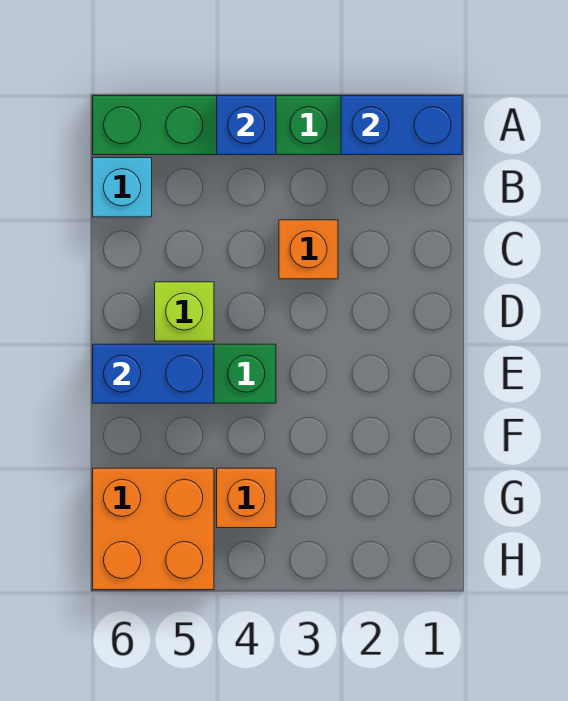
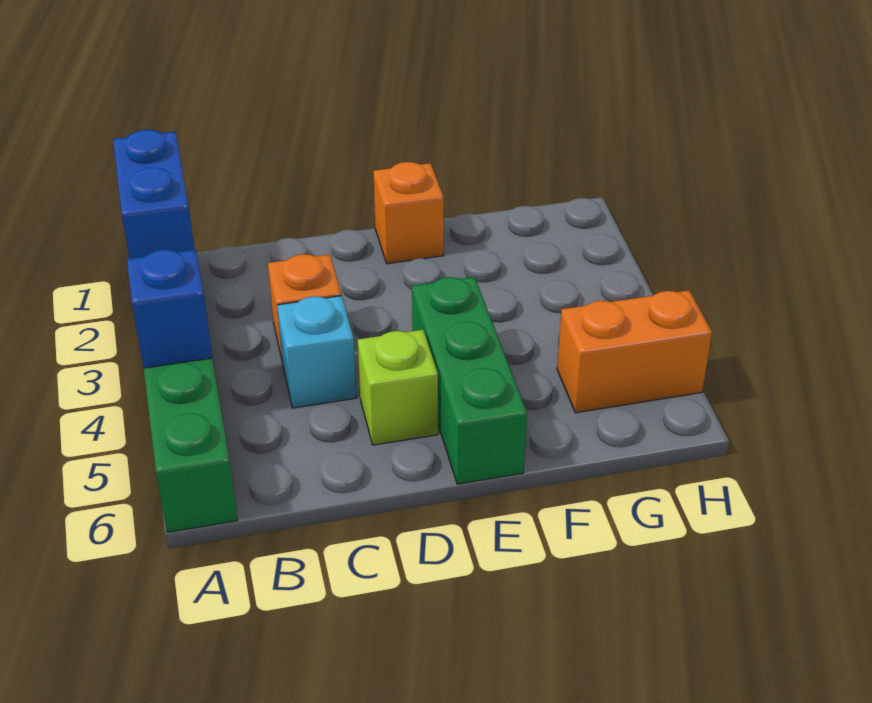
cyan brick B6 level 1 -> cyan brick C4 level 1
blue brick E5:E6 level 2 -> none
orange brick G4 level 1 -> orange brick E1 level 1
orange brick G5:H6 level 1 -> orange brick G5:H5 level 1

